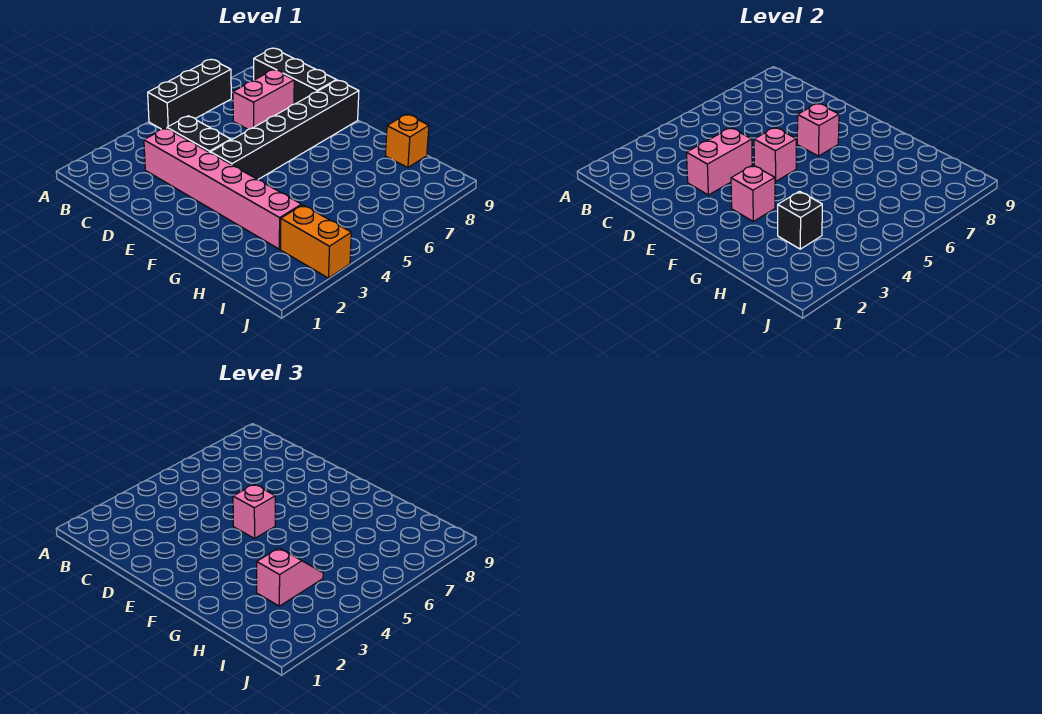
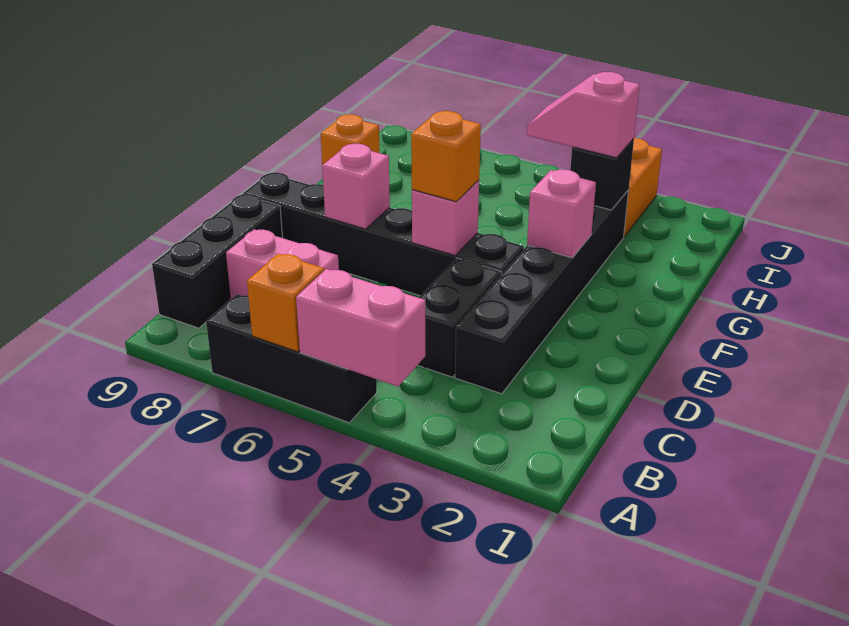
none -> orange brick A6 level 2
pink brick C3:H3 level 1 -> black brick C3:H3 level 1
pink brick D3:D4 level 2 -> pink brick A4:A5 level 2
pink brick E5 level 3 -> orange brick E5 level 3

